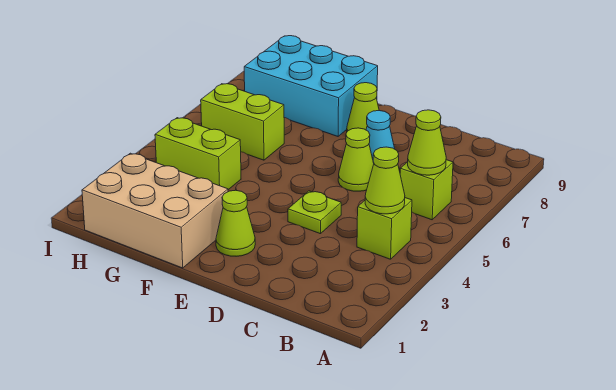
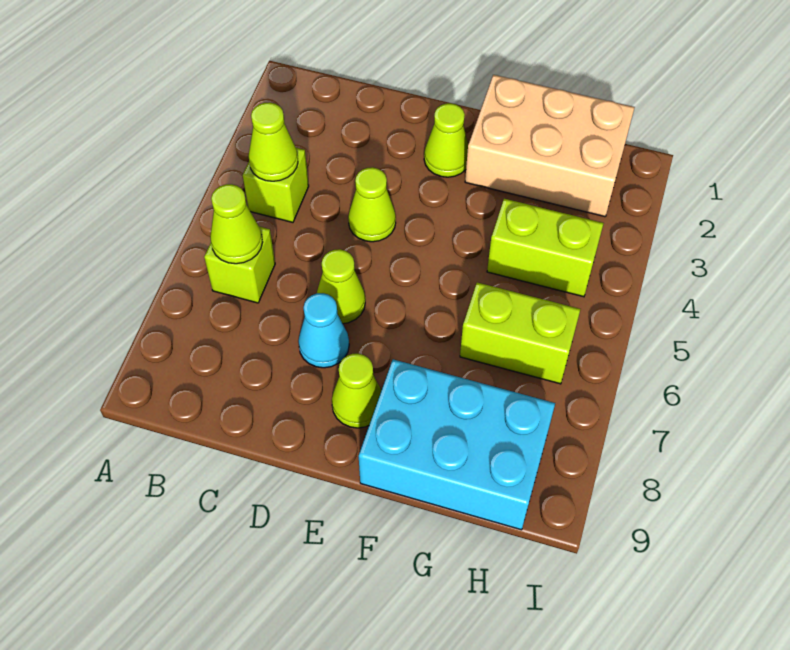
lime plate D4 level 1 -> lime cone D4 level 1

